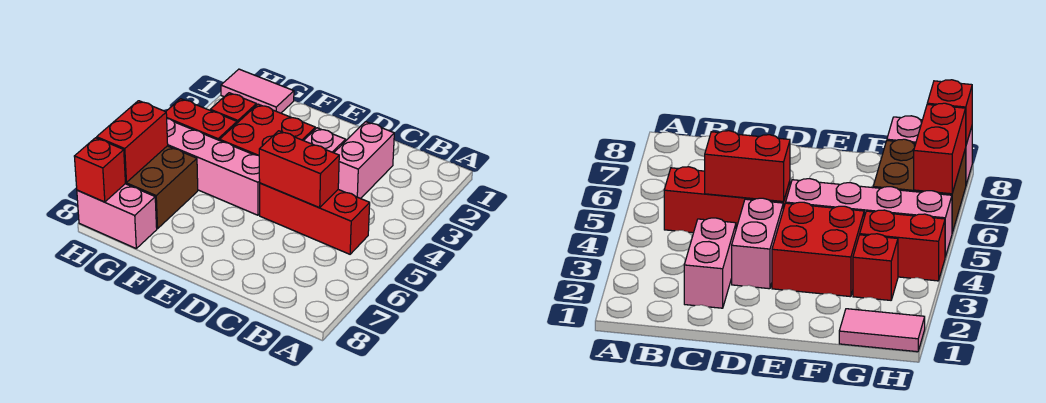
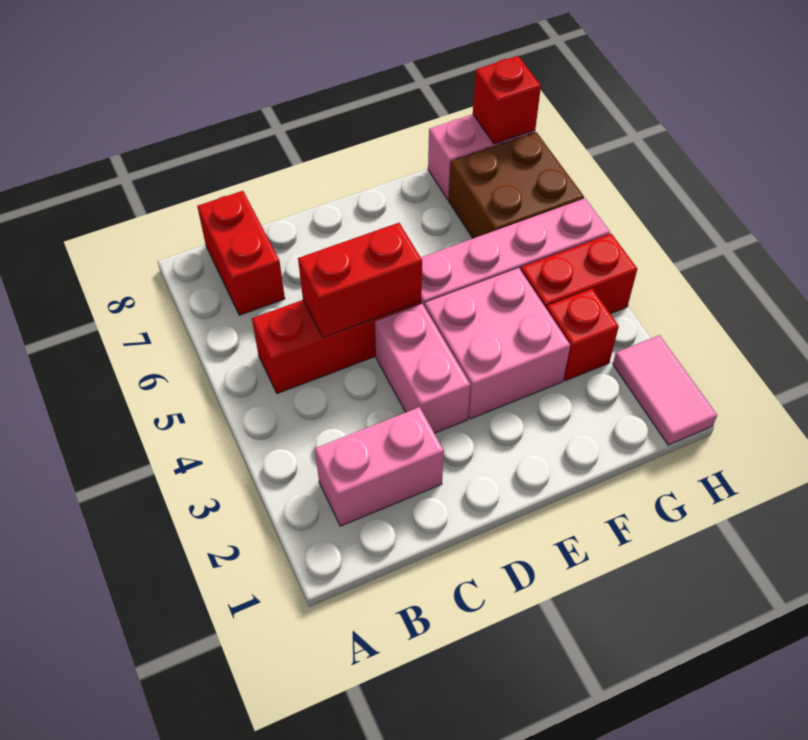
pink brick C2:C3 level 1 -> pink brick B2:C2 level 1
red brick E3:F4 level 1 -> pink brick E3:F4 level 1
pink tile G1:H1 level 1 -> pink tile H1:H2 level 1
red brick H6:H7 level 2 -> red brick B7:B8 level 1

